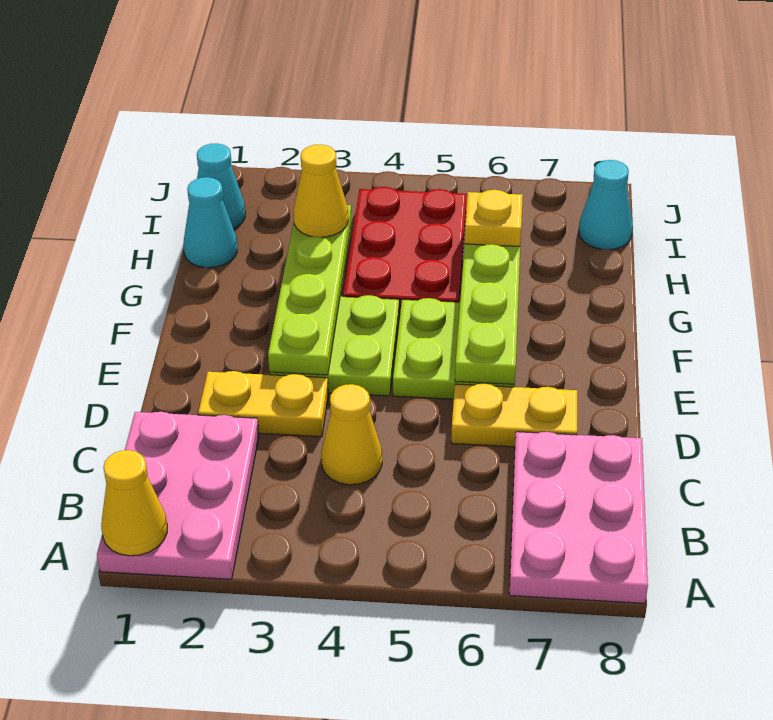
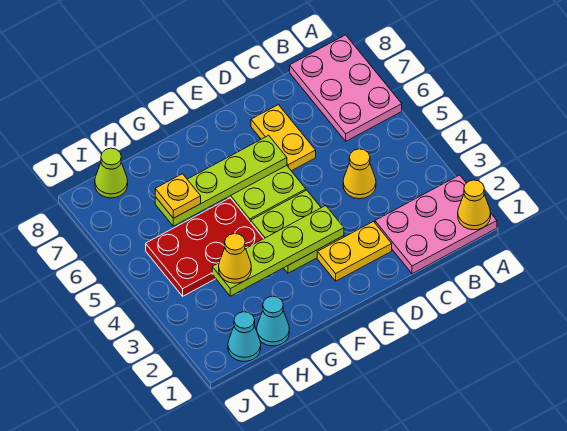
pink plate A7:C8 level 1 -> pink plate A6:B8 level 1
yellow plate D2:D3 level 1 -> yellow plate D2:E2 level 1
cyan cone I8 level 1 -> lime cone I8 level 1

